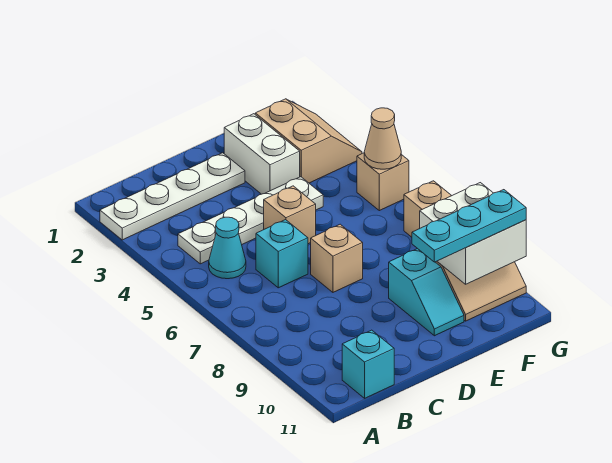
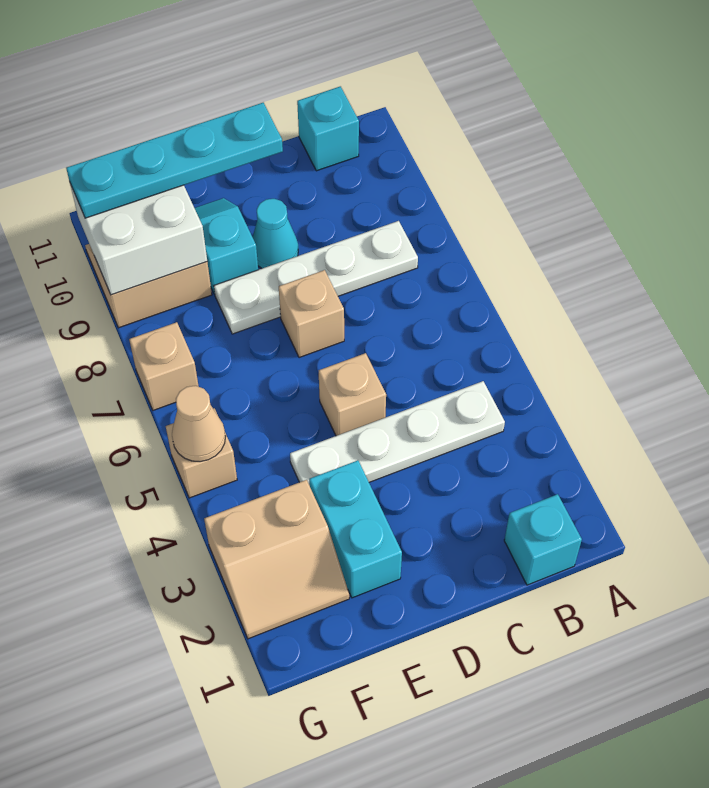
white plate A2:D2 level 1 -> white plate B8:E8 level 1
cyan cone B5 level 1 -> cyan cone D9 level 1
cyan brick C6 level 1 -> cyan brick B1 level 1
white brick E2:E3 level 1 -> cyan brick E2:E3 level 1
cyan plate E10:G10 level 3 -> cyan plate D10:G10 level 3
tan slope F2:G3 level 1 top F -> tan slope F2:G3 level 1 top 3

